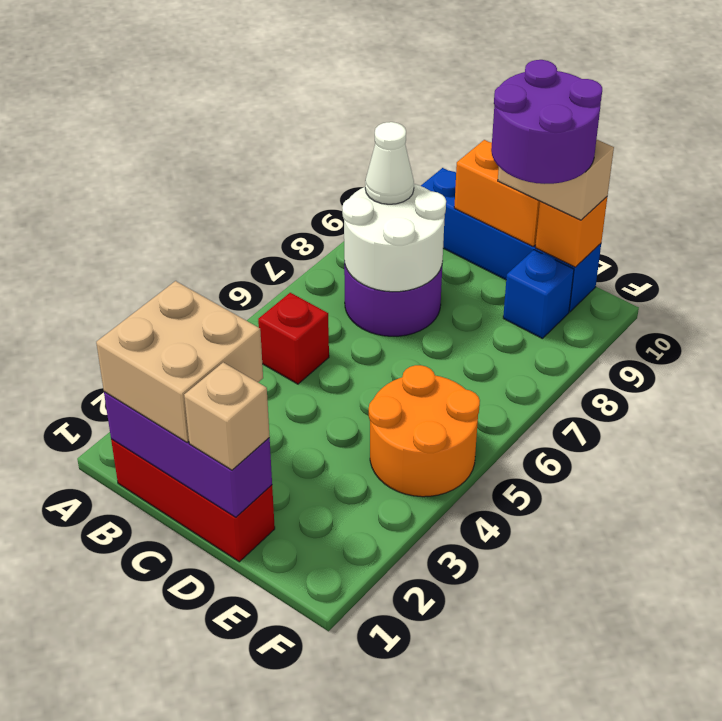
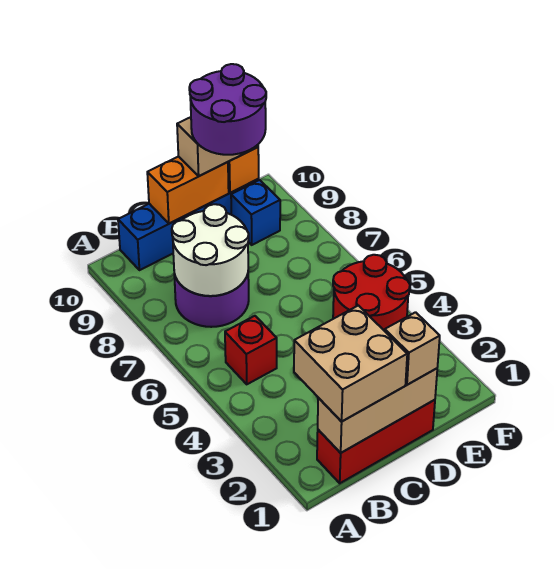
purple brick B1:D1 level 2 -> tan brick B1:D1 level 2
white cone B8 level 3 -> none
orange round brick E4:F5 level 1 -> red round brick E4:F5 level 1

